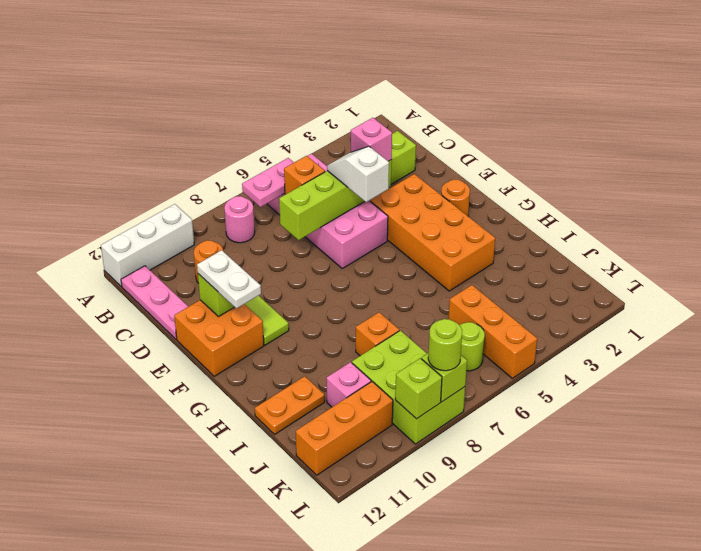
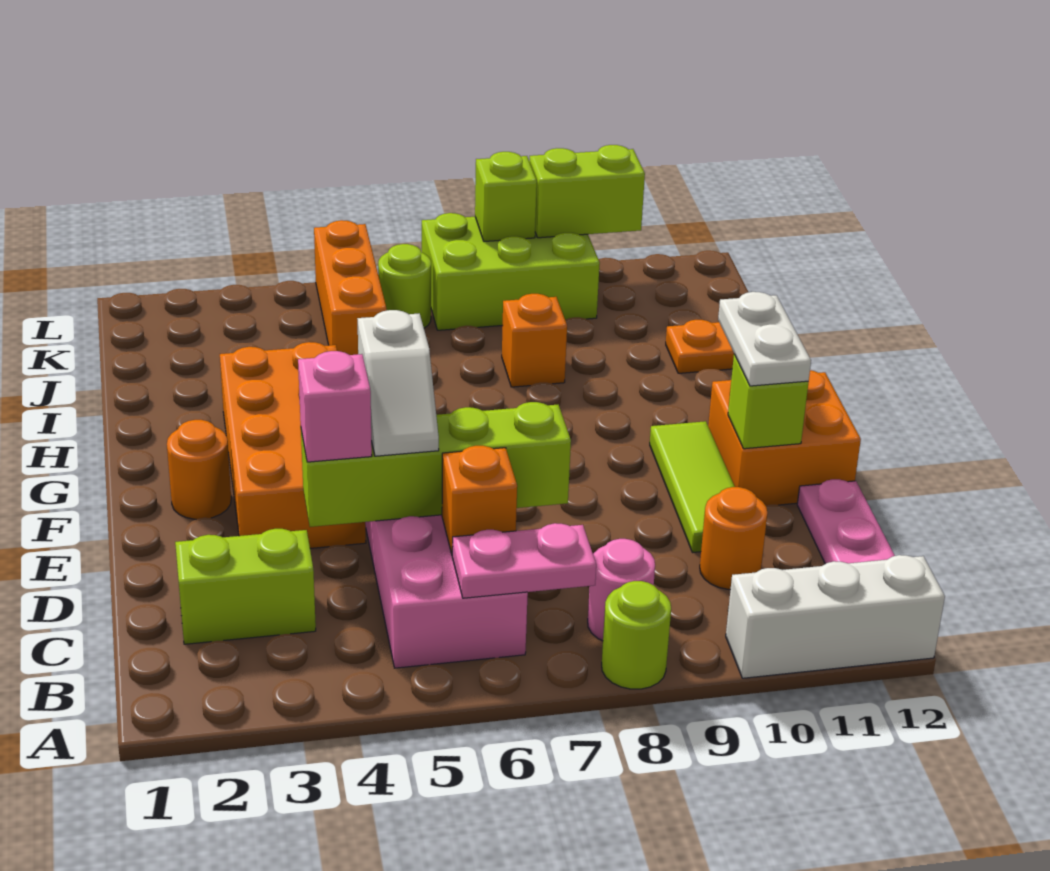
lime brick J8:L9 level 1 -> lime brick K7:L9 level 1
pink brick J10 level 1 -> none
orange brick K10:K12 level 1 -> none
lime round brick L8 level 3 -> lime round brick A8 level 1
lime brick L9 level 2 -> lime brick L9:L10 level 2

